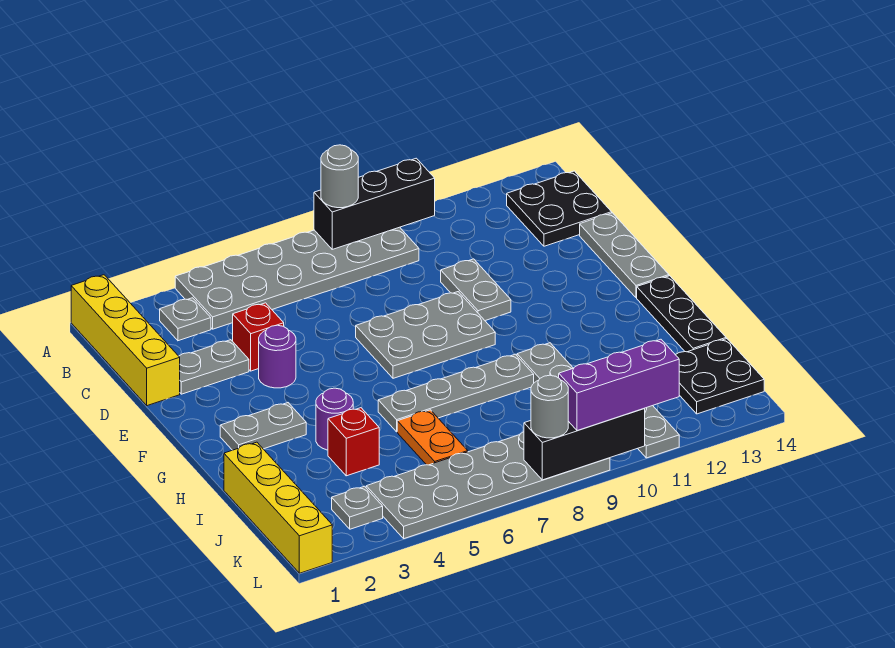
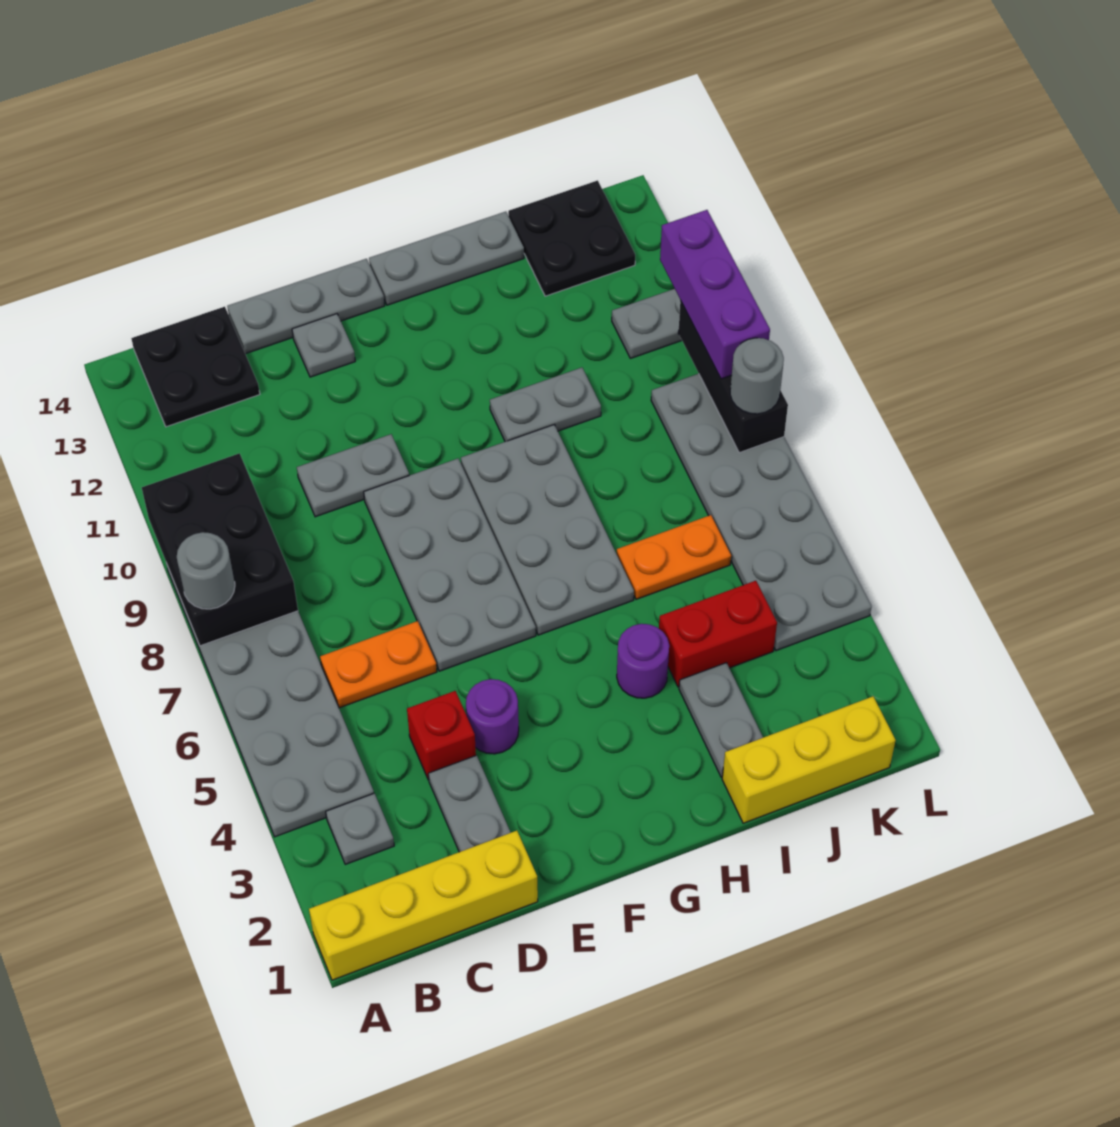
black brick A8:A10 level 2 -> black brick A8:B10 level 2
none -> orange plate C6:D6 level 1
grey plate E7:F9 level 1 -> grey plate E6:F9 level 1
grey plate G2:G3 level 1 -> grey plate I2:I3 level 1
black plate G14:I14 level 1 -> grey plate G14:I14 level 1
grey plate H6:H9 level 1 -> grey plate G6:H9 level 1
yellow brick I1:L1 level 1 -> yellow brick I1:K1 level 1
red brick I4 level 1 -> red brick I4:J4 level 1
grey plate K3 level 1 -> grey plate E13 level 1

